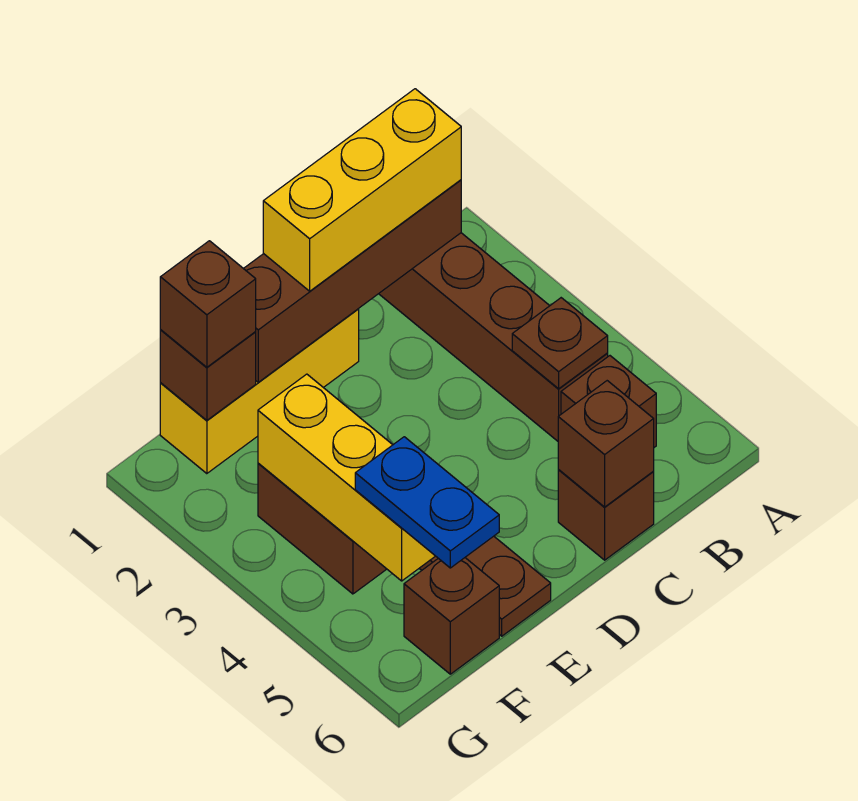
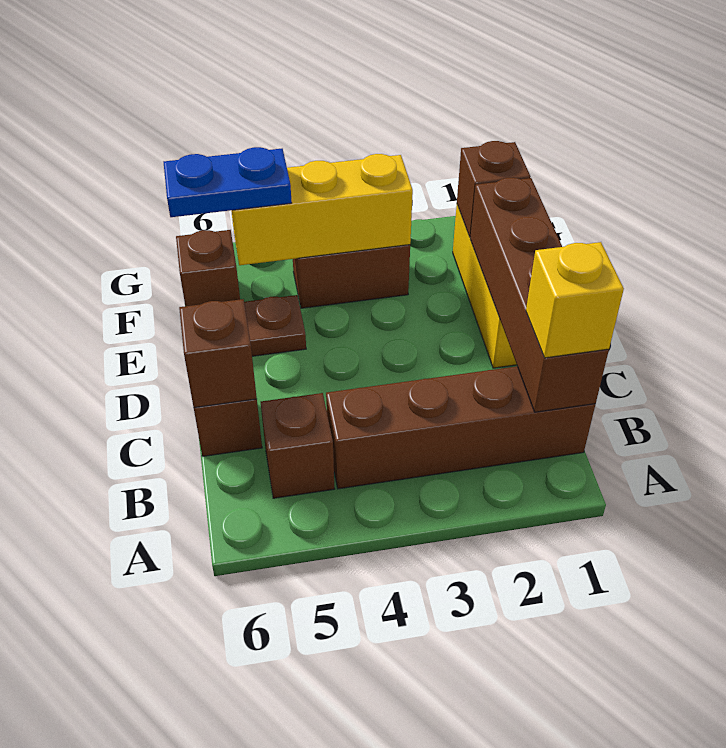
yellow brick B1:D1 level 3 -> yellow brick B1 level 3
brown plate B4 level 2 -> none
brown brick F1 level 3 -> none

